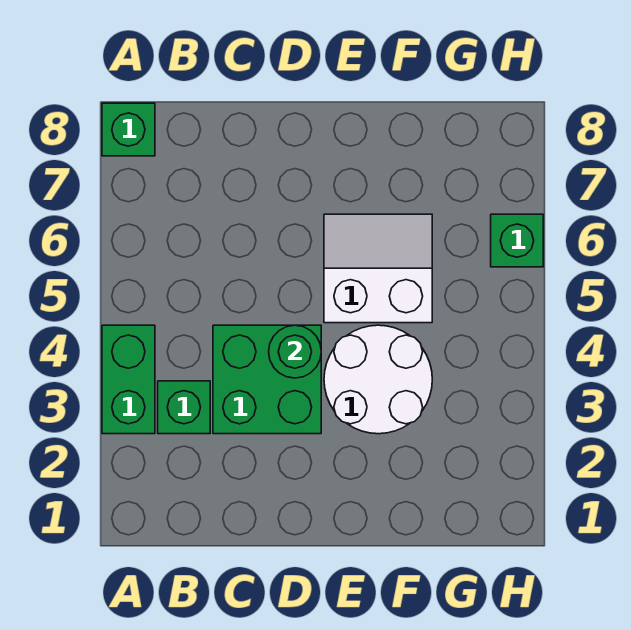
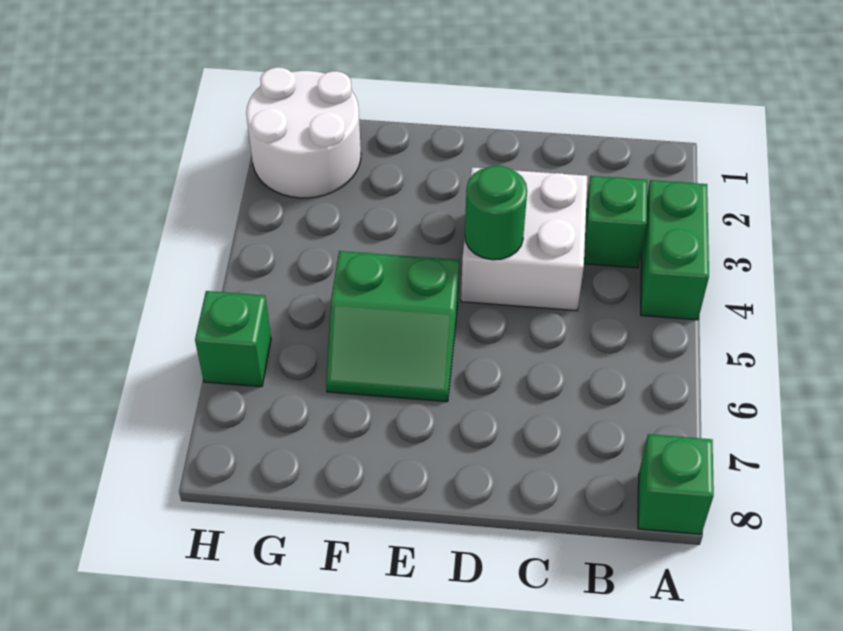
green brick C3:D4 level 1 -> white brick C3:D4 level 1
white round brick E3:F4 level 1 -> white round brick G1:H2 level 1
white slope E5:F6 level 1 top 5 -> green slope E5:F6 level 1 top 5

